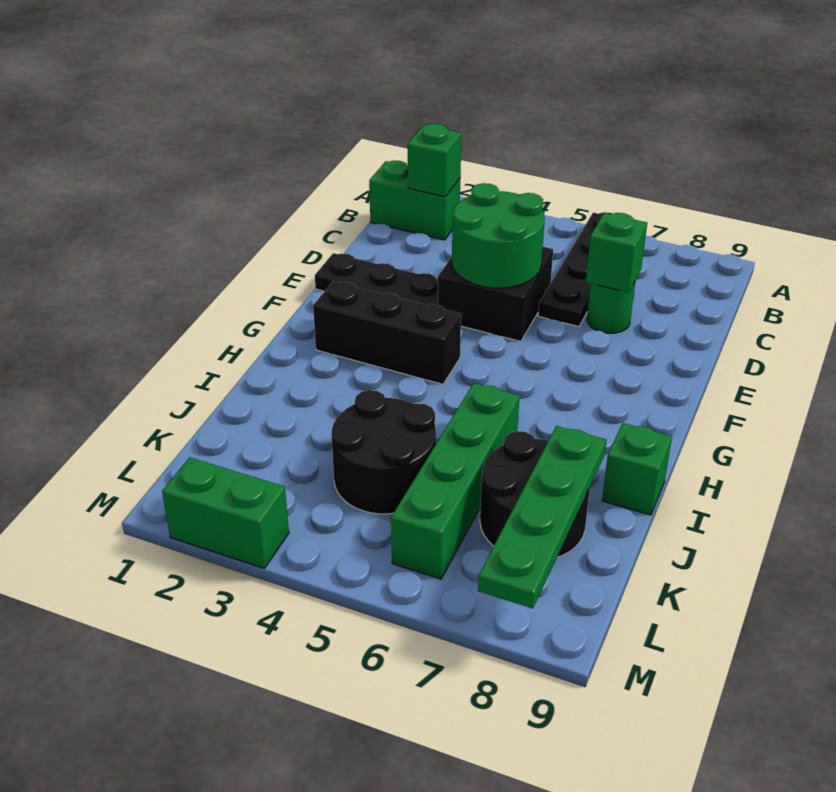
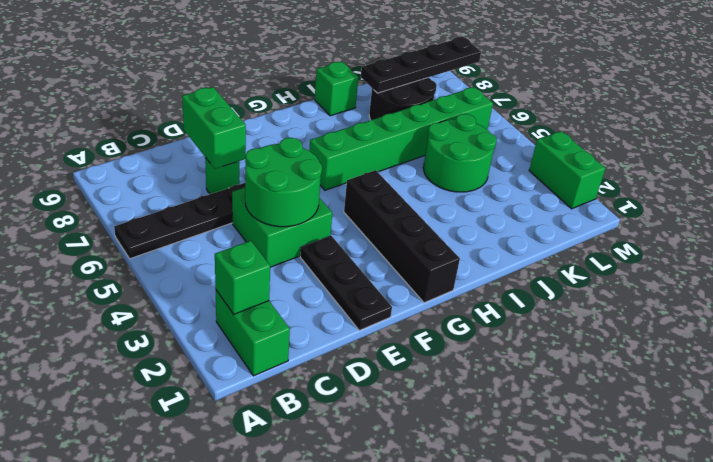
black brick D4:E5 level 1 -> green brick D4:E5 level 1
green brick D7 level 2 -> green brick D7:D8 level 2
black brick G2:G4 level 1 -> black brick G1:G4 level 1
green brick I6:L6 level 1 -> green brick G6:L6 level 1
black round brick J4:K5 level 1 -> green round brick J4:K5 level 1
green plate J8:M8 level 2 -> black plate J8:M8 level 2

